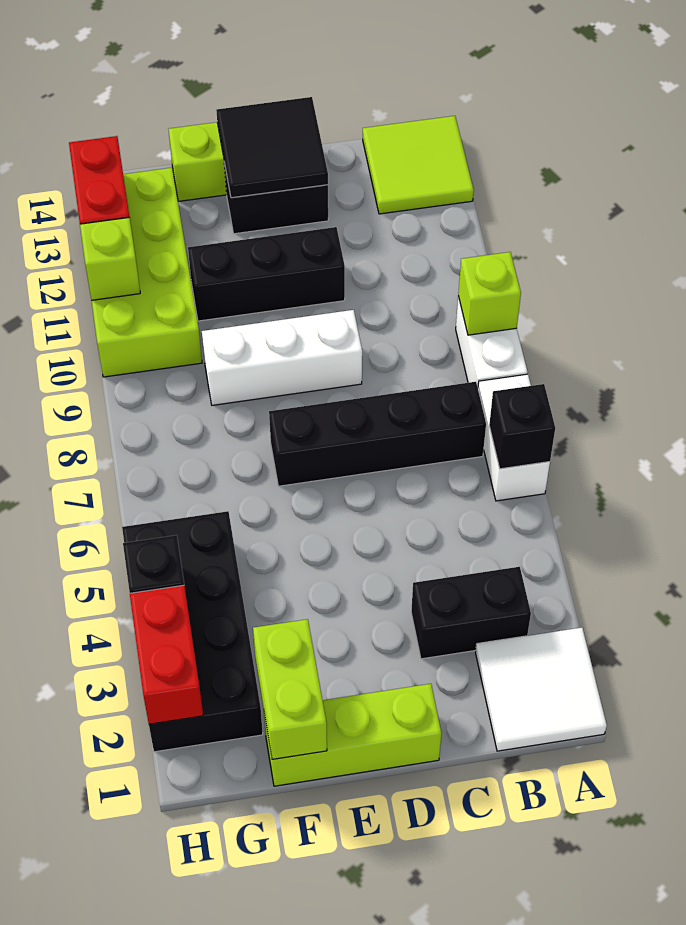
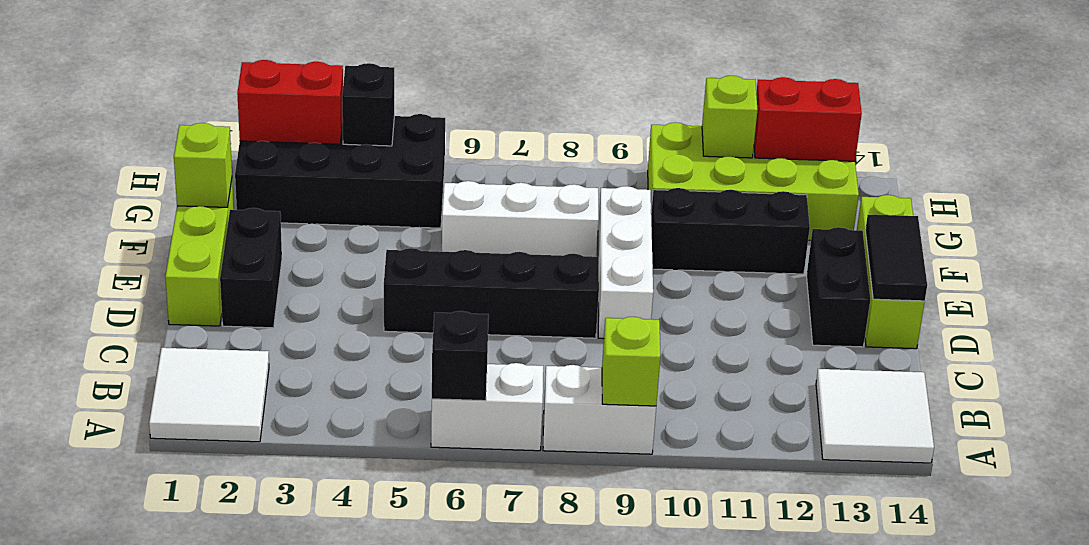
lime tile A13:B14 level 1 -> white tile A13:B14 level 1
black brick B3:C3 level 1 -> black brick D2:E2 level 1
black brick B7:E7 level 1 -> black brick D5:D8 level 1
black brick D11:F11 level 1 -> black brick F10:F12 level 1
black tile D13:E14 level 2 -> black tile D14:E14 level 2
lime brick F1:F2 level 2 -> lime brick F1 level 2
none -> white brick F6:F8 level 1

